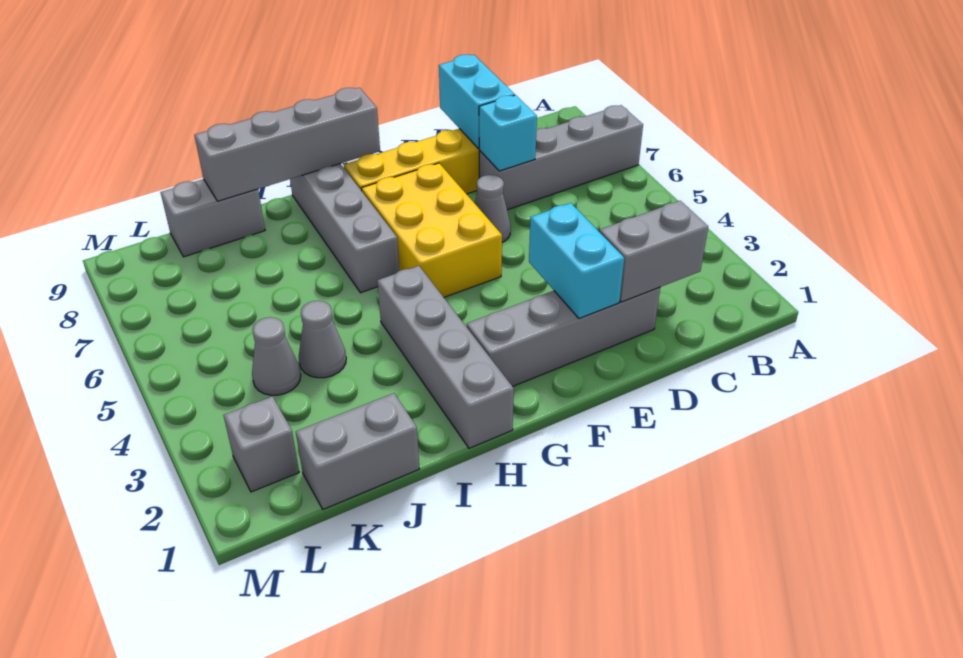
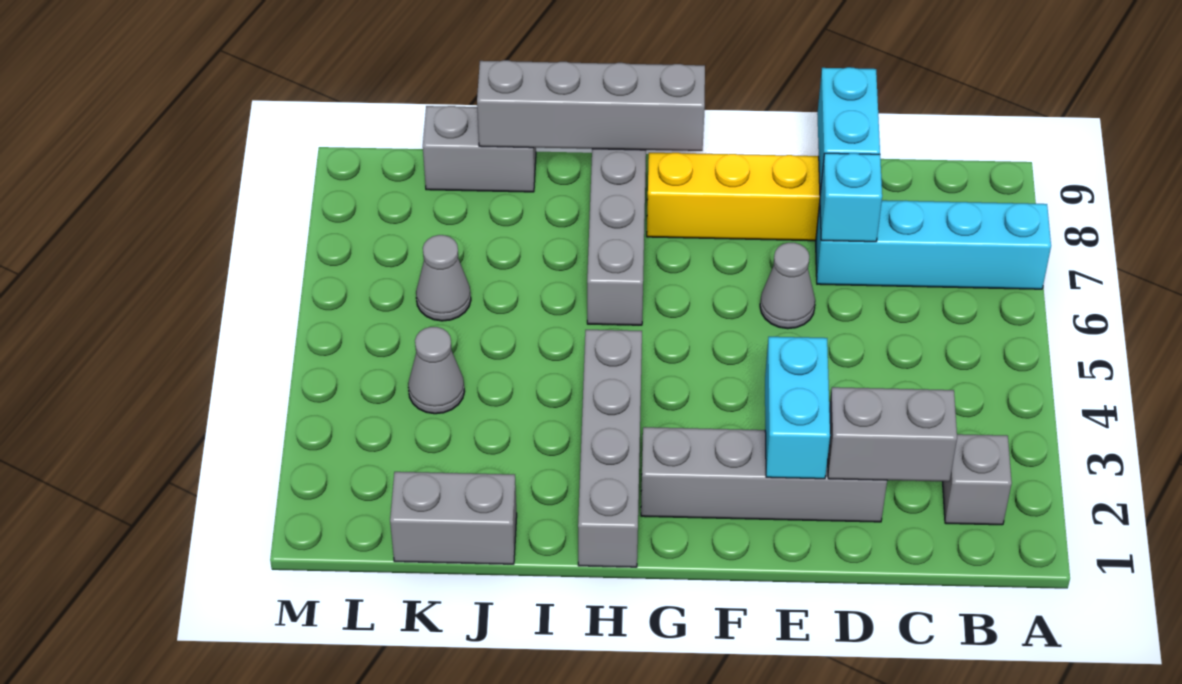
grey brick A7:D7 level 1 -> cyan brick A7:D7 level 1
yellow brick F5:G7 level 1 -> none
grey cone J4 level 1 -> grey cone K6 level 1
grey brick L2 level 1 -> grey brick B2 level 1

